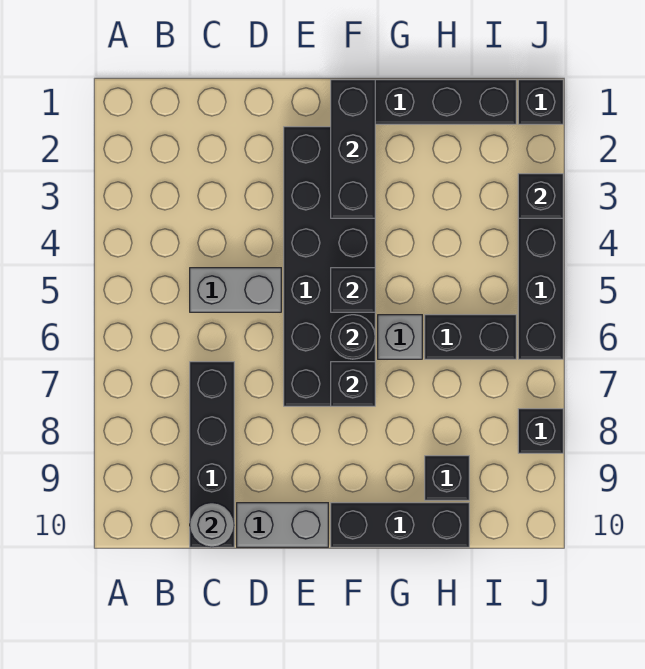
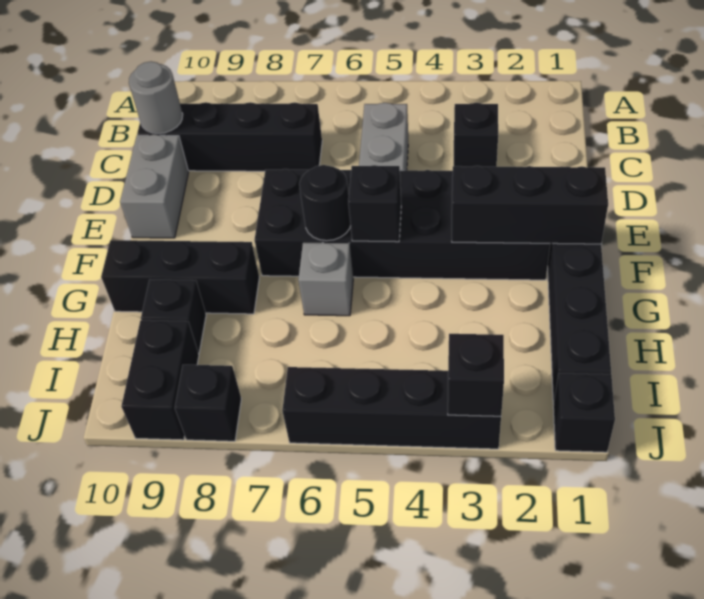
black brick F7 level 2 -> black brick C3 level 1
black brick F10:H10 level 1 -> black brick G8:G10 level 1
black brick H6:I6 level 1 -> black brick I9:J9 level 1

